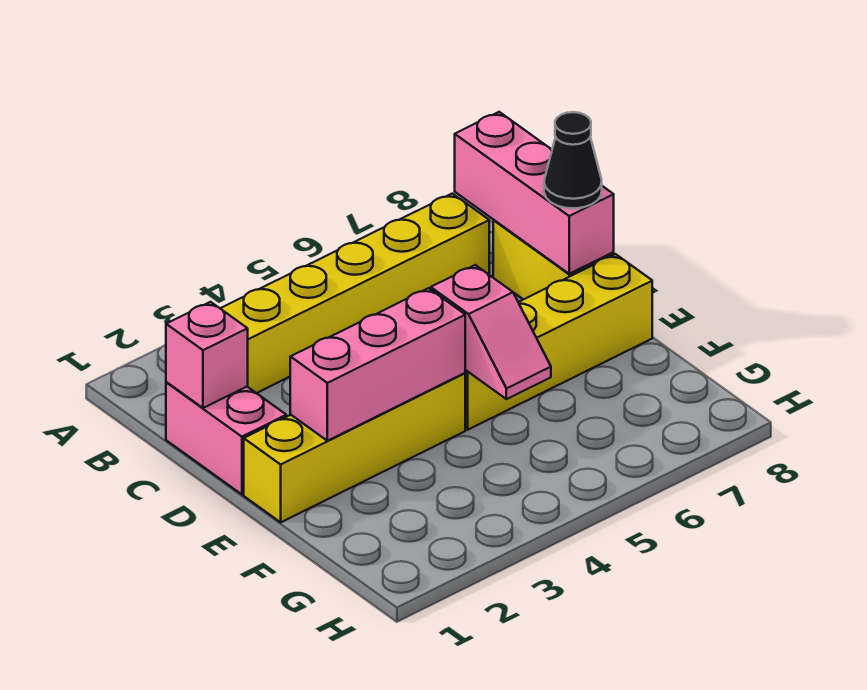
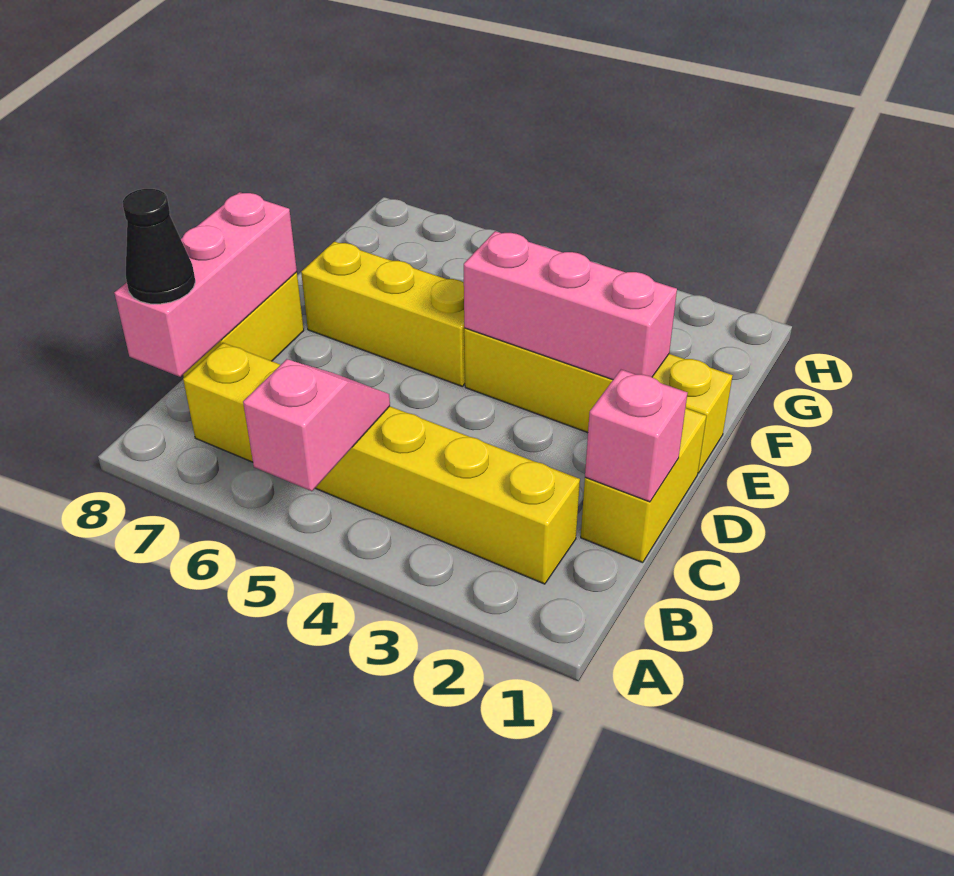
pink brick C1:D1 level 1 -> yellow brick C1:D1 level 1
black cone D8 level 3 -> black cone B8 level 3
yellow brick E5:E8 level 1 -> yellow brick E5:E7 level 1
pink slope E5:F5 level 2 top E -> pink slope A5:B5 level 2 top A

